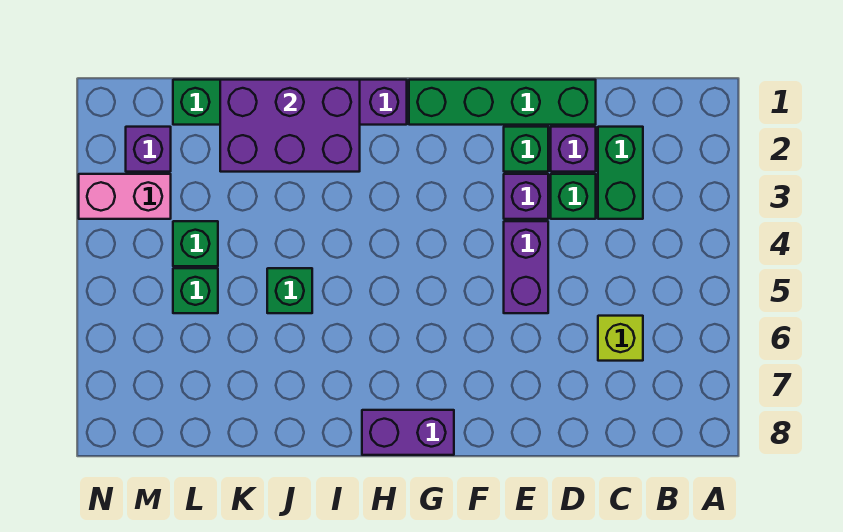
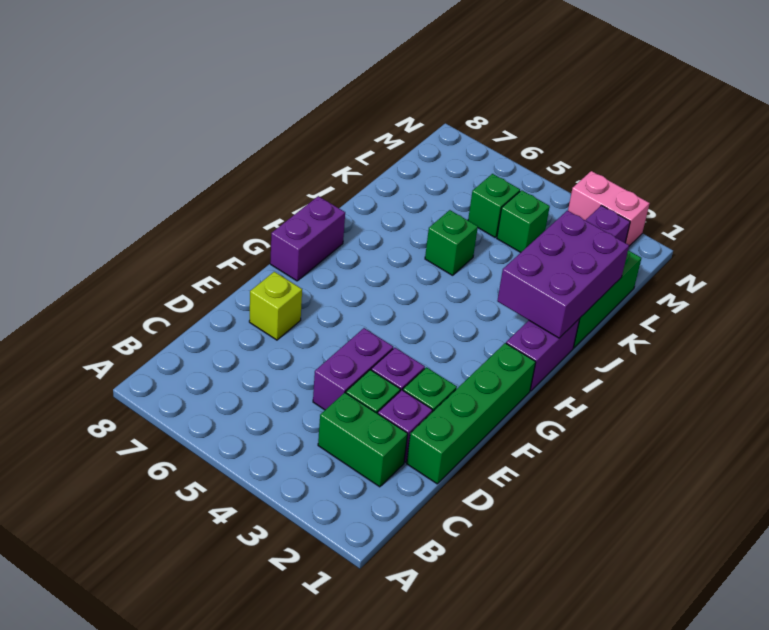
lime brick C6 level 1 -> lime brick E7 level 1
purple brick E4:E5 level 1 -> purple brick D4:E4 level 1
pink brick M3:N3 level 1 -> pink brick N2:N3 level 1

